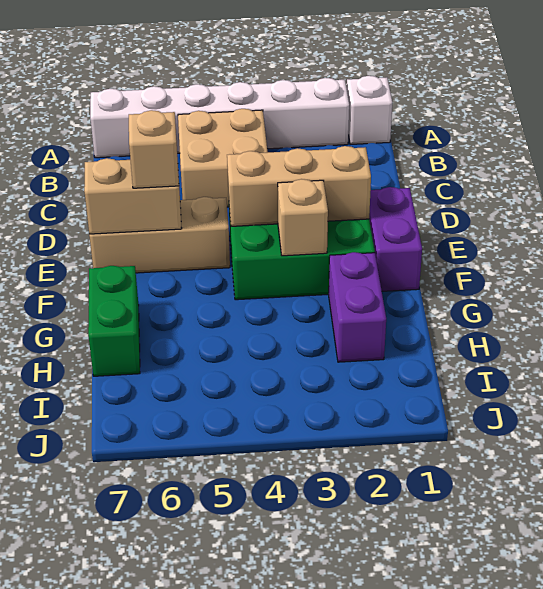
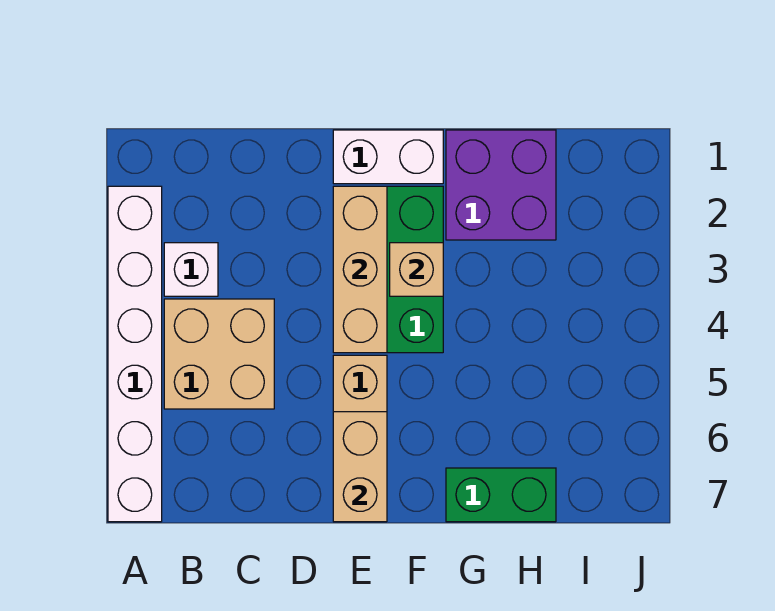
white brick A1 level 1 -> white brick B3 level 1
purple brick E1:F1 level 1 -> white brick E1:F1 level 1
tan brick E6 level 3 -> none
purple brick G2:H2 level 1 -> purple brick G1:H2 level 1

